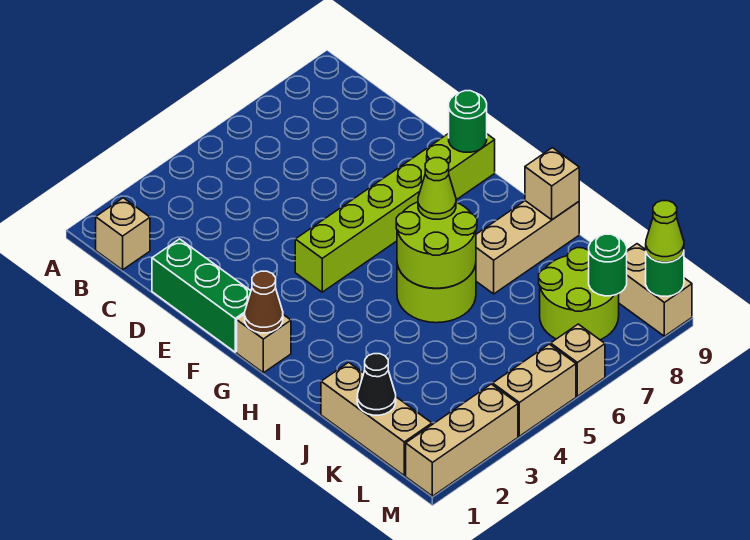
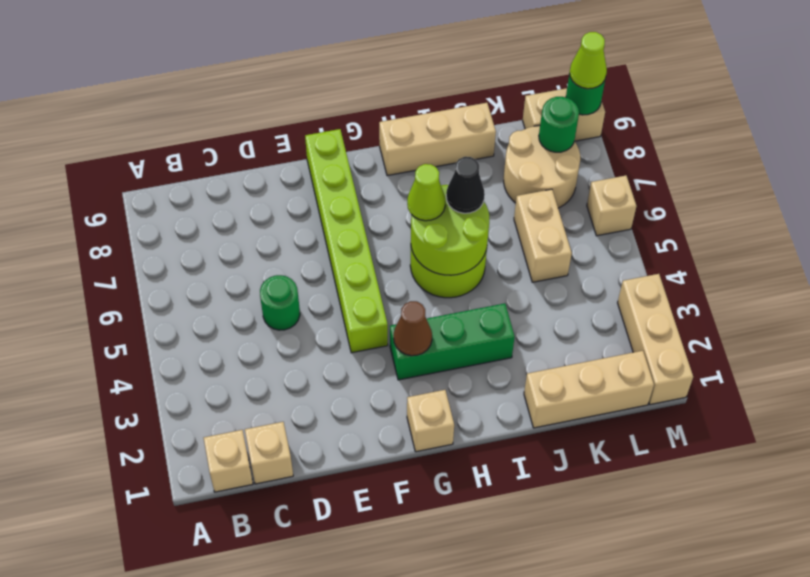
green brick D1:F1 level 1 -> green brick G3:I3 level 1
green round brick F9 level 2 -> green round brick D5 level 1
brown cone G1 level 2 -> brown cone G3 level 2
tan brick I7:I9 level 1 -> tan brick H9:J9 level 1
tan brick I9 level 2 -> tan brick C1 level 1
black cone K1 level 2 -> black cone I6 level 3
lime round brick K7:L8 level 1 -> tan round brick K7:L8 level 1
tan brick M4:M5 level 1 -> tan brick K5:K6 level 1

